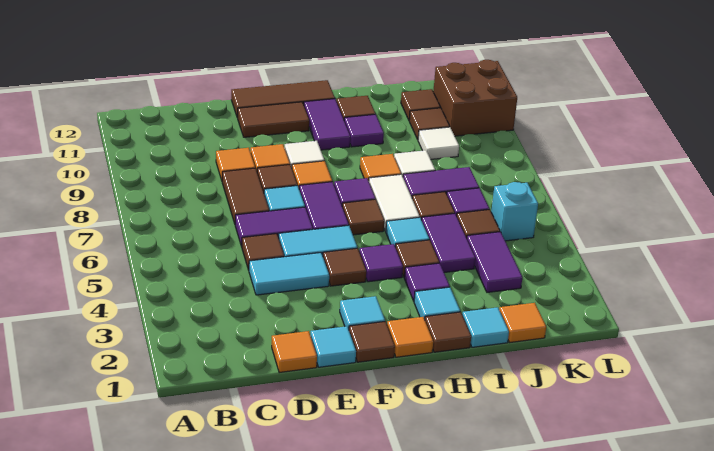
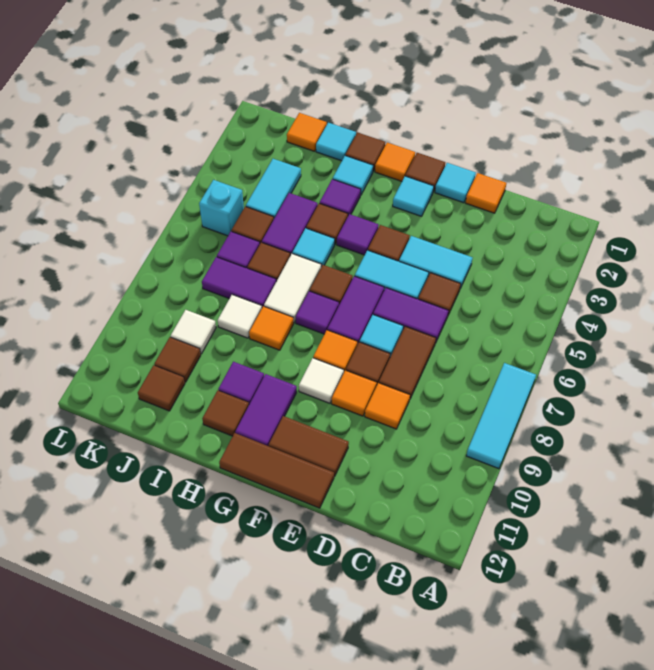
none -> cyan tile A7:A9 level 1
purple tile J3:J4 level 1 -> cyan tile J3:J4 level 1
brown brick K10:L11 level 1 -> none

